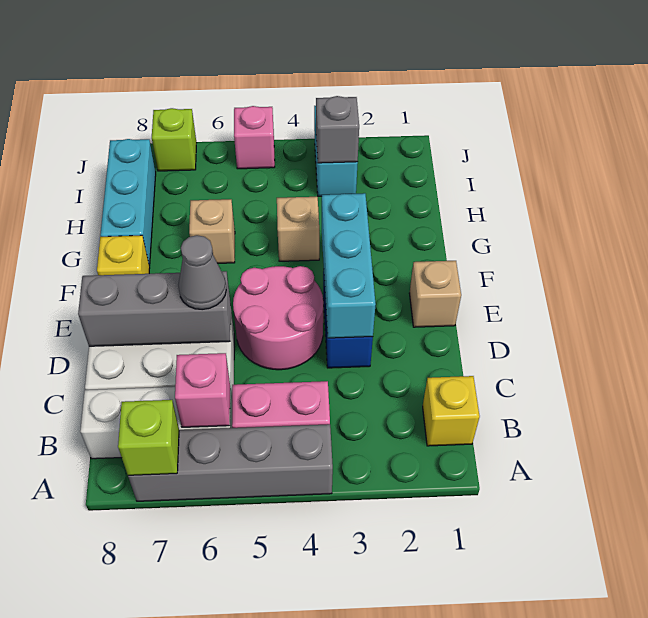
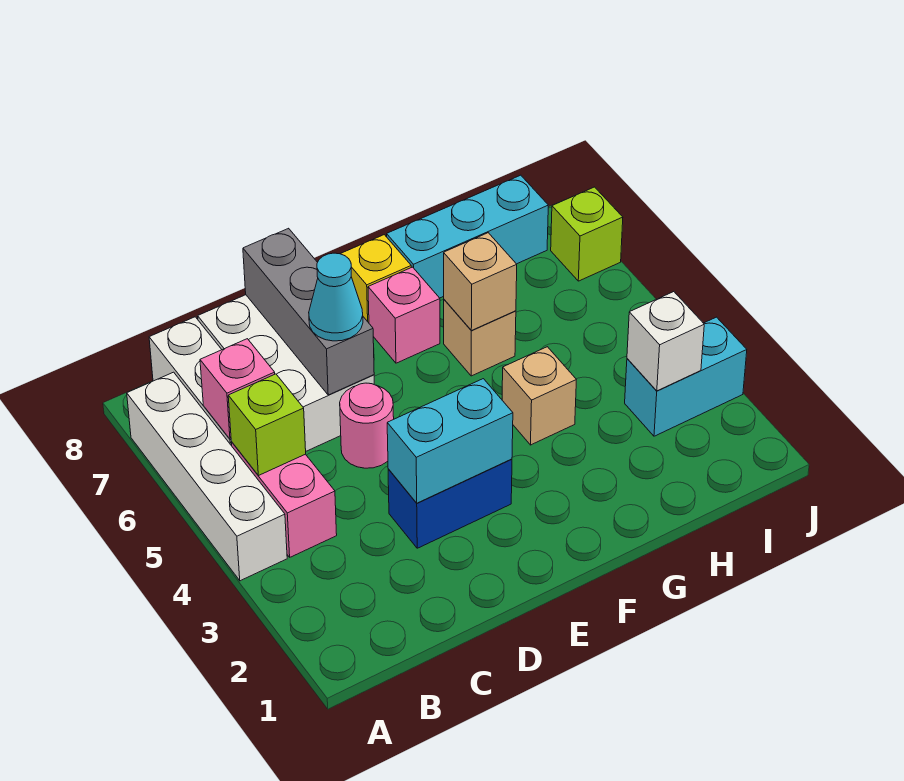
grey brick A4:A7 level 1 -> white brick A4:A7 level 1
lime brick A7 level 2 -> lime brick B5 level 2
yellow brick B1 level 1 -> none
cyan brick D3:F3 level 2 -> cyan brick D3:E3 level 2
pink round brick D4:E5 level 1 -> pink round brick D5 level 1
grey cone D6 level 3 -> cyan cone D6 level 3
tan brick E1 level 1 -> tan brick G6 level 2
grey brick I3 level 2 -> white brick I3 level 2
pink brick J5 level 1 -> pink brick F7 level 1

